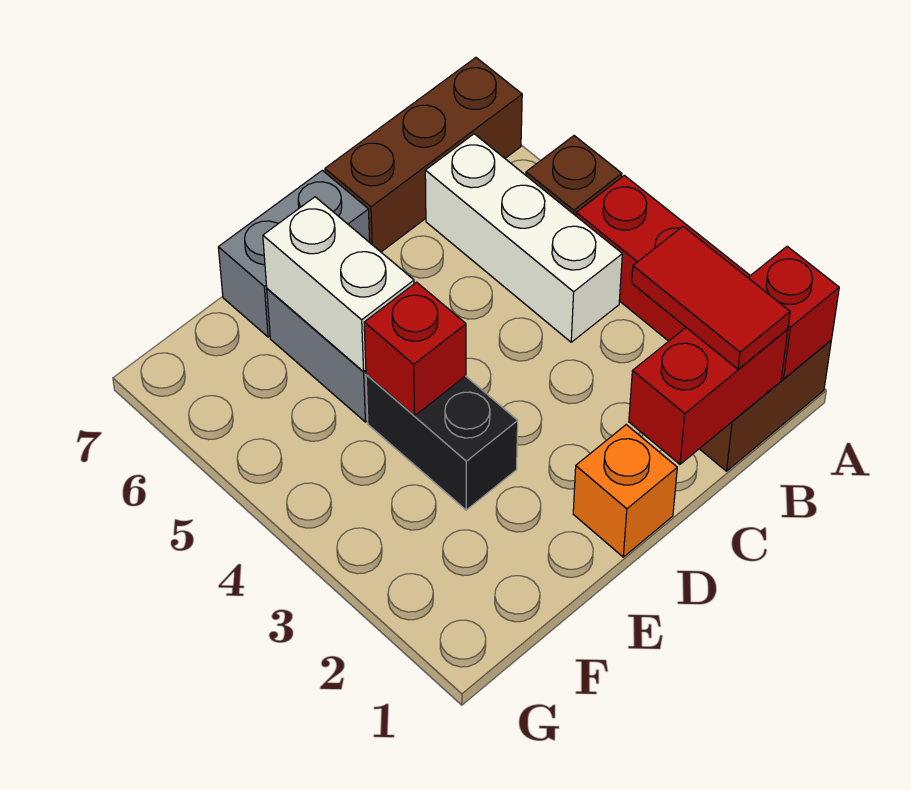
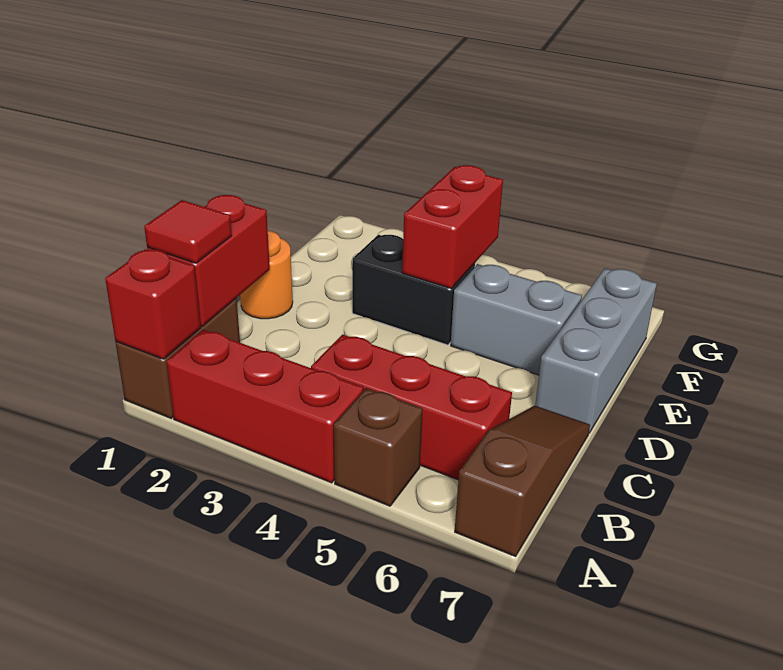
brown brick A7:C7 level 1 -> brown slope A7:C7 level 1 top A
red tile B1:B2 level 3 -> red tile B1 level 3
white brick B4:B6 level 1 -> red brick B4:B6 level 1
orange brick D1 level 1 -> orange round brick D1 level 1
grey brick D7:E7 level 1 -> grey brick D7:F7 level 1
red brick E4 level 2 -> red brick E4:F4 level 2
white brick E5:E6 level 2 -> none

